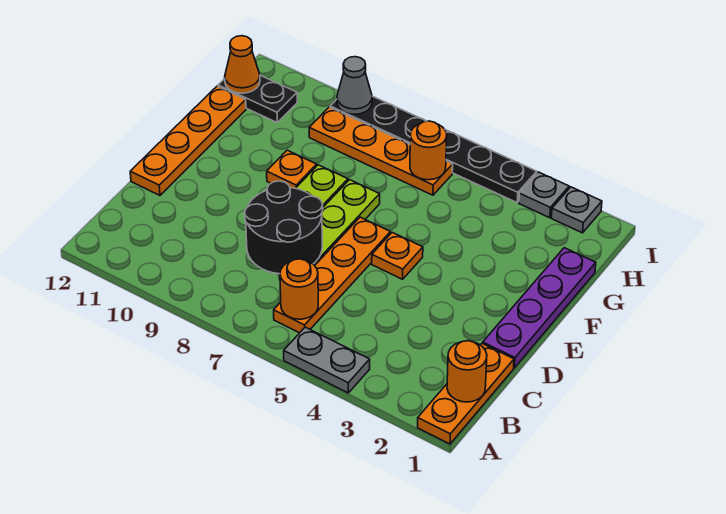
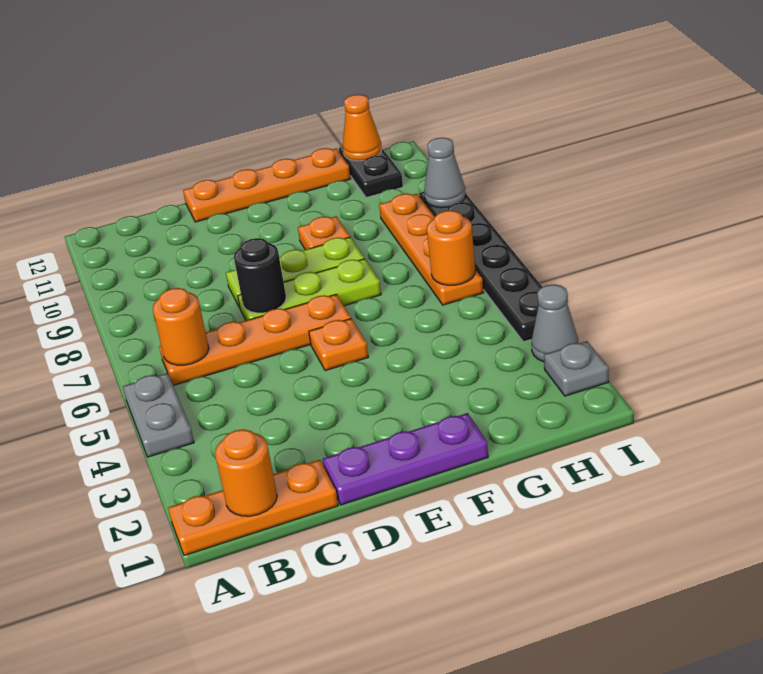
black round brick C7:D8 level 2 -> black round brick D7 level 2
purple plate D1:G1 level 1 -> purple plate D1:F1 level 1
grey plate I3 level 1 -> grey cone I3 level 1

